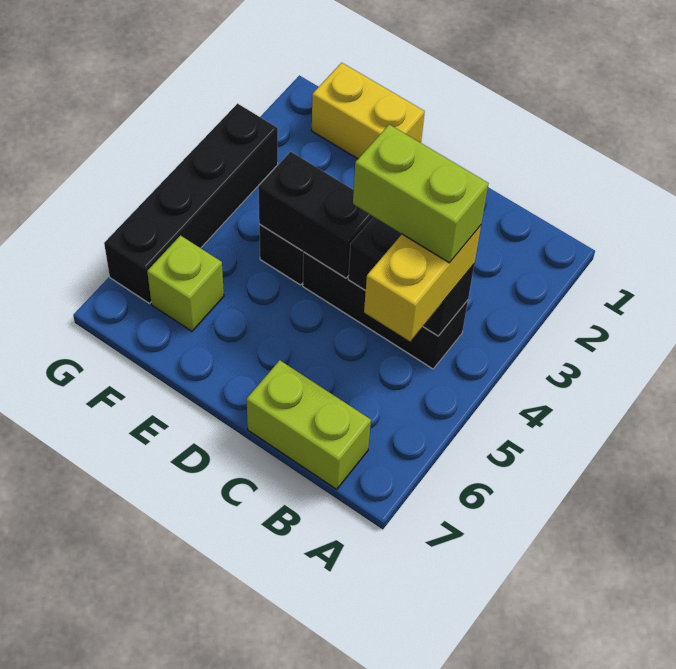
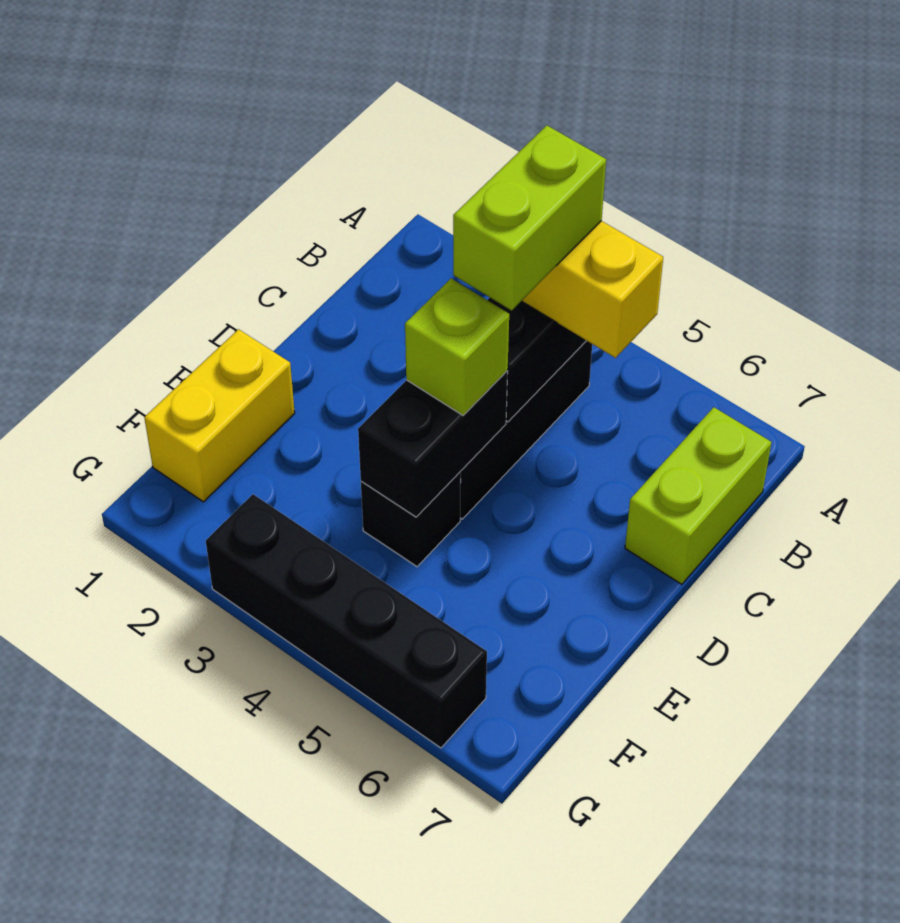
lime brick F6 level 1 -> lime brick D4 level 3

